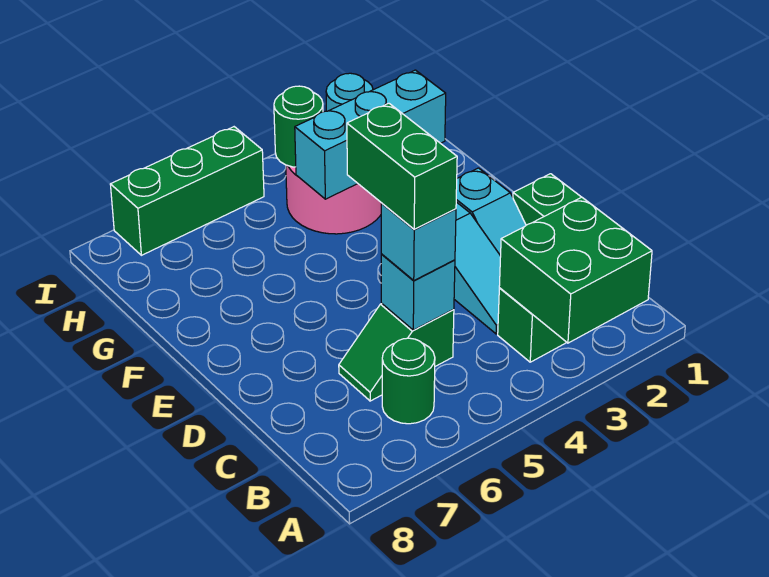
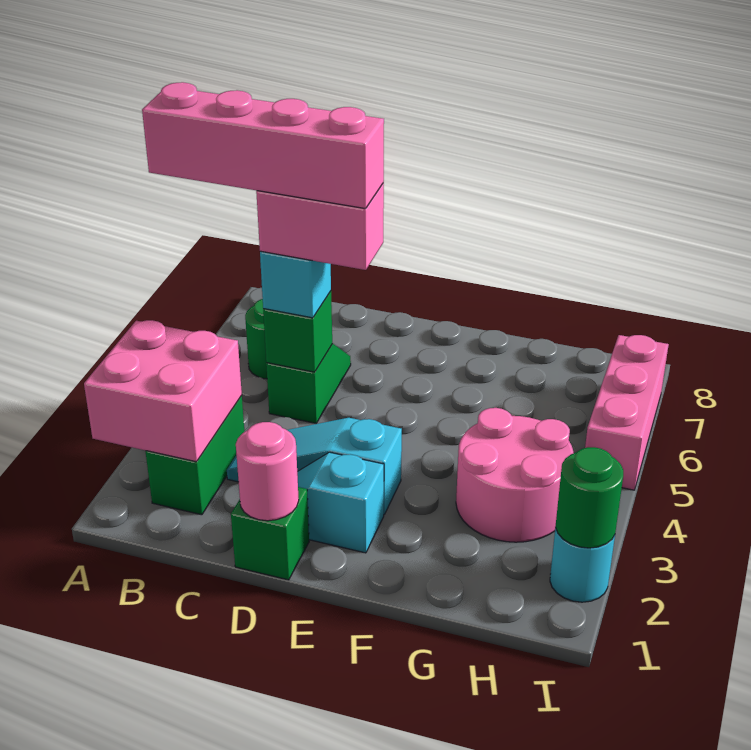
green brick A2:B3 level 2 -> pink brick A2:B3 level 2
none -> pink brick A5:D5 level 5
cyan brick C5 level 2 -> green brick C5 level 2
green brick C5:D5 level 4 -> pink brick C5:D5 level 4
none -> pink round brick D1 level 2
cyan brick G2:G4 level 2 -> none
green round brick H4 level 2 -> green round brick I2 level 2
green brick I5:I7 level 1 -> pink brick I5:I7 level 1

